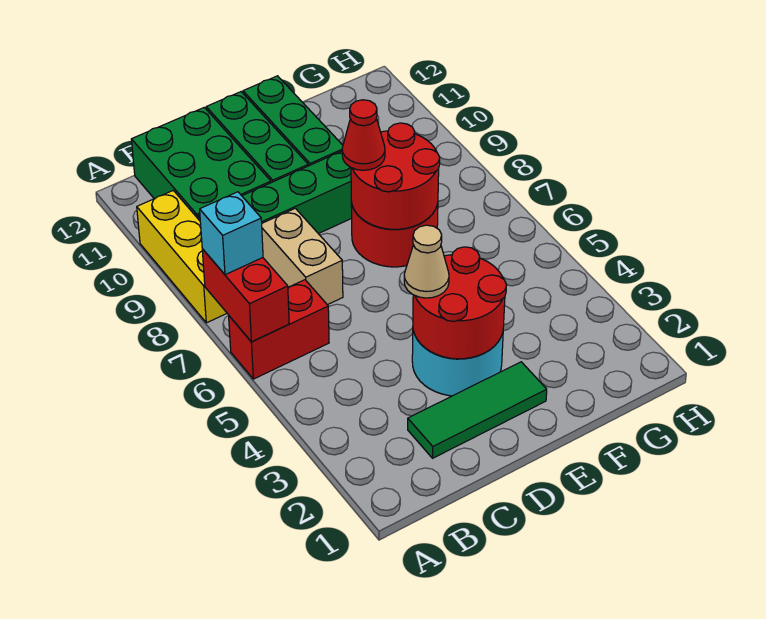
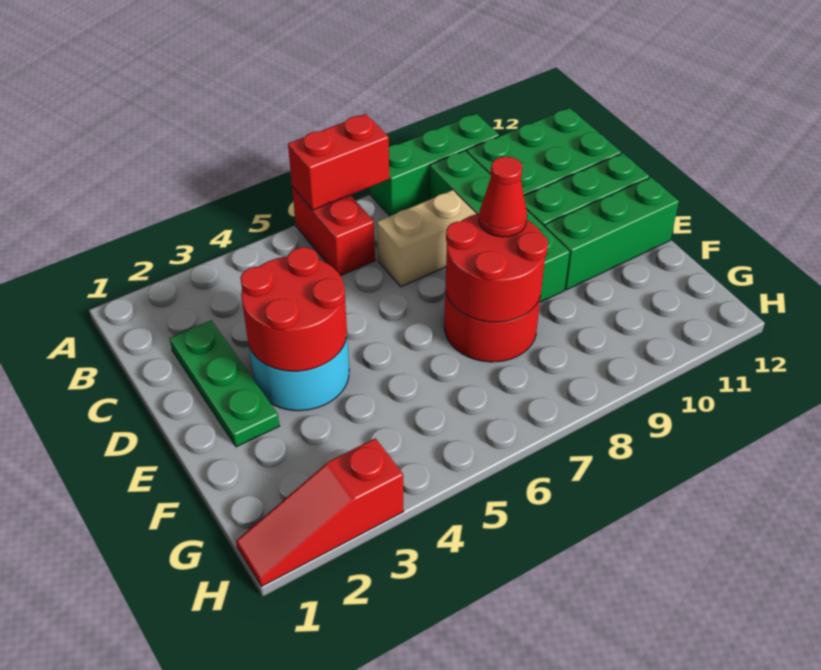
cyan brick A7 level 3 -> none
yellow brick A8:A10 level 1 -> green brick A8:A10 level 1
green tile C2:E2 level 1 -> green plate C2:E2 level 1
tan cone D4 level 3 -> none
none -> red slope H1:H3 level 1 top 3

